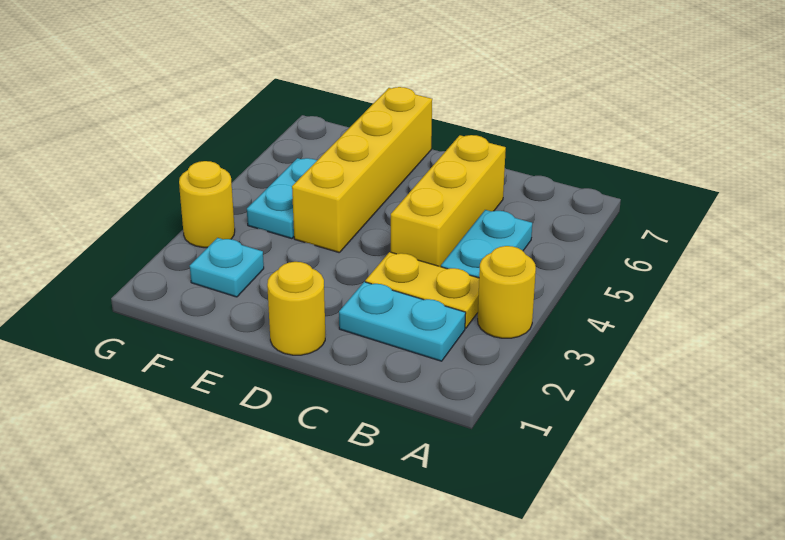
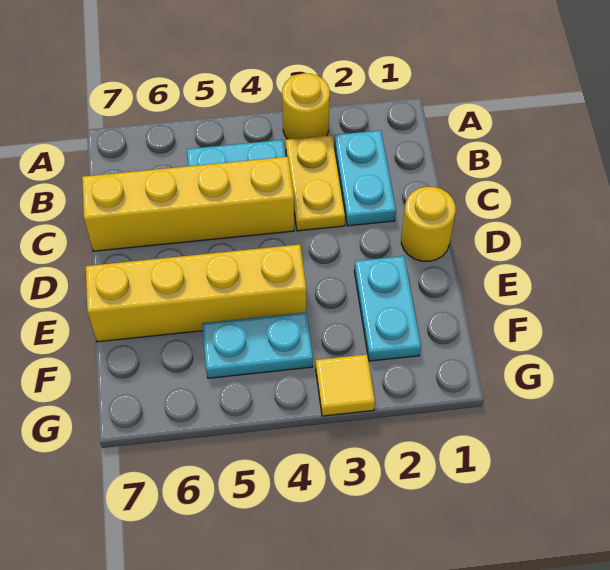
yellow brick C4:C6 level 1 -> yellow brick C4:C7 level 1
cyan plate F2 level 1 -> cyan plate E2:F2 level 1
yellow round brick G3 level 1 -> yellow tile G3 level 1

